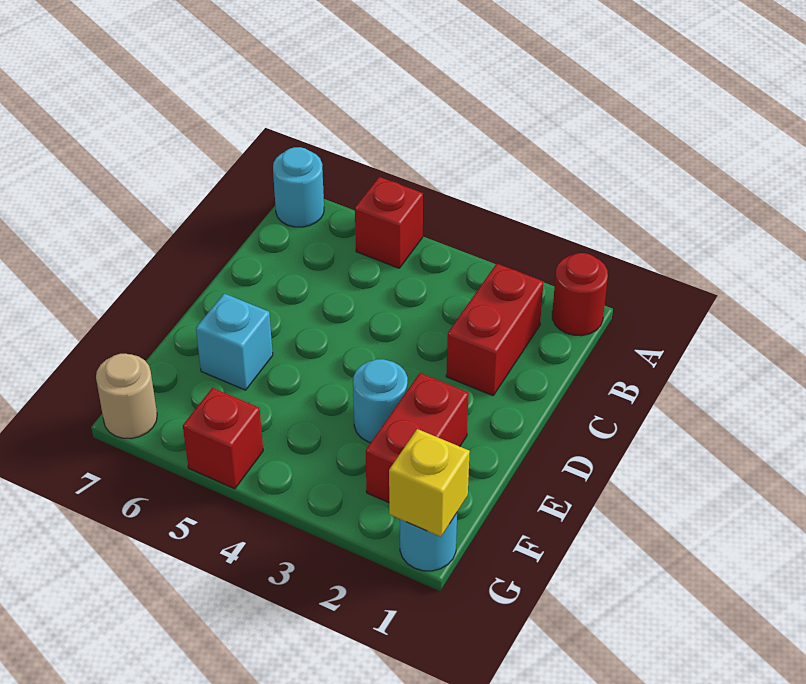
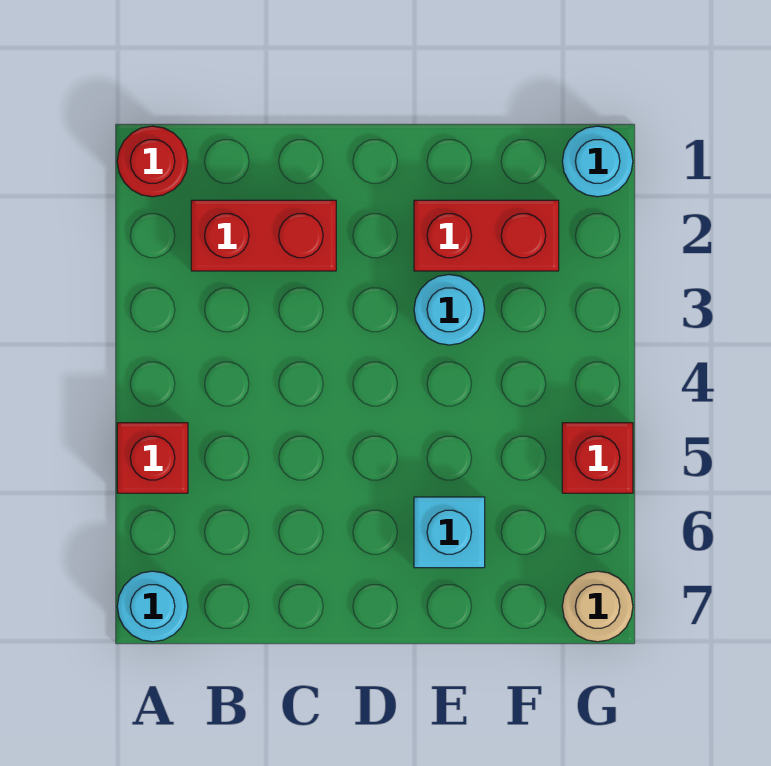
yellow brick G1 level 2 -> none

